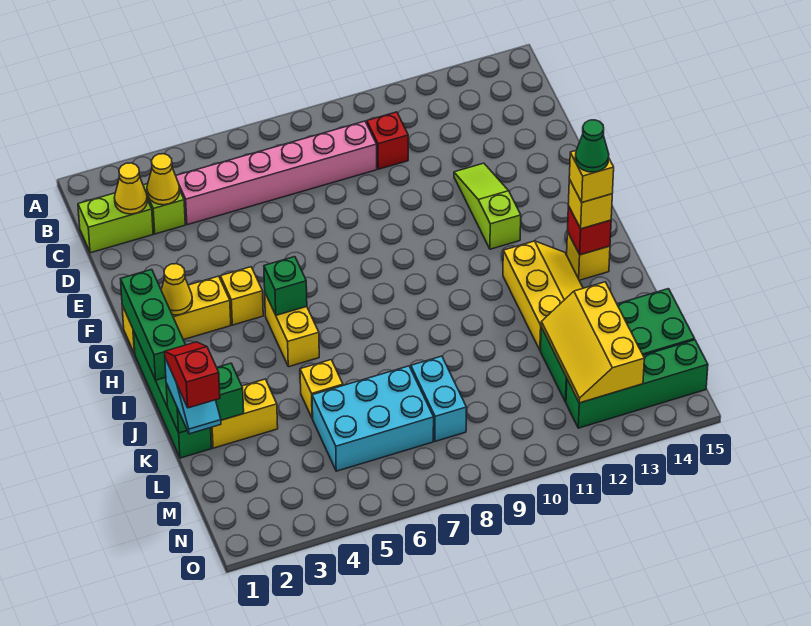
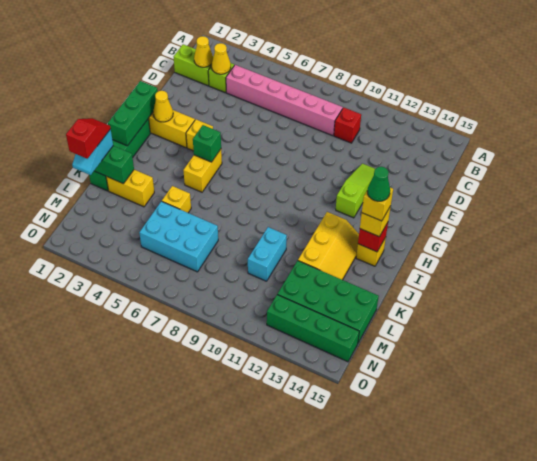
cyan brick L8:M8 level 1 -> cyan brick K10:L10 level 1
yellow slope L12:N13 level 2 top 13 -> none

